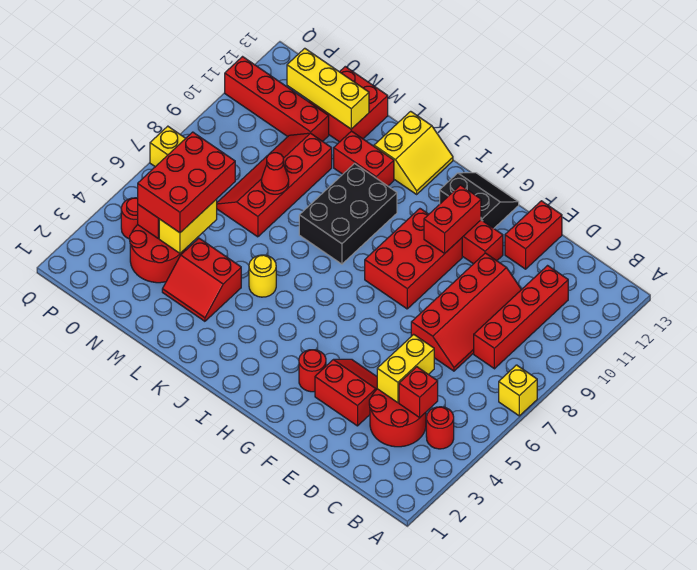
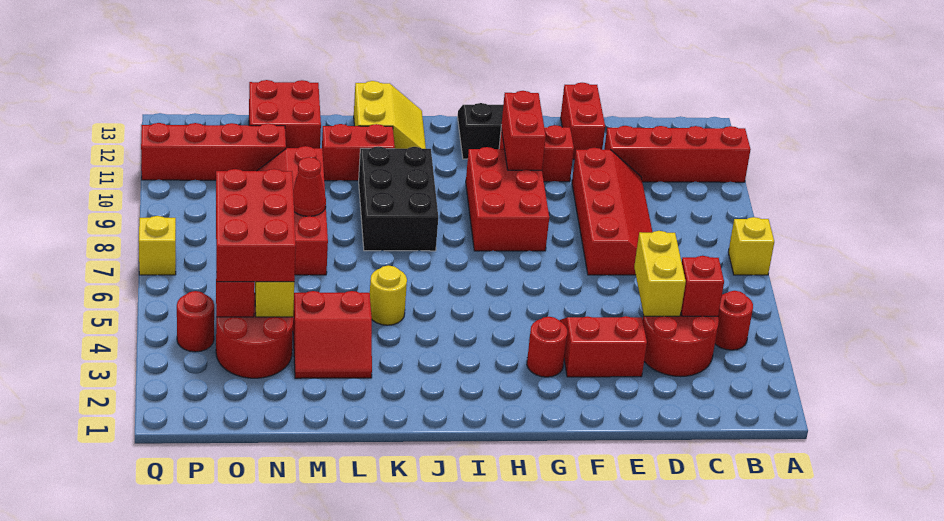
red brick C8:C11 level 1 -> red brick A11:D11 level 1
yellow brick M12:O12 level 2 -> none

